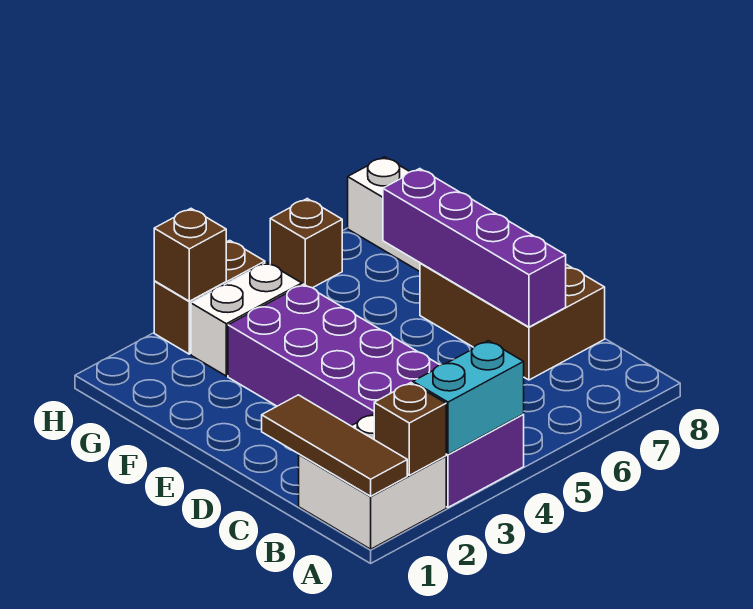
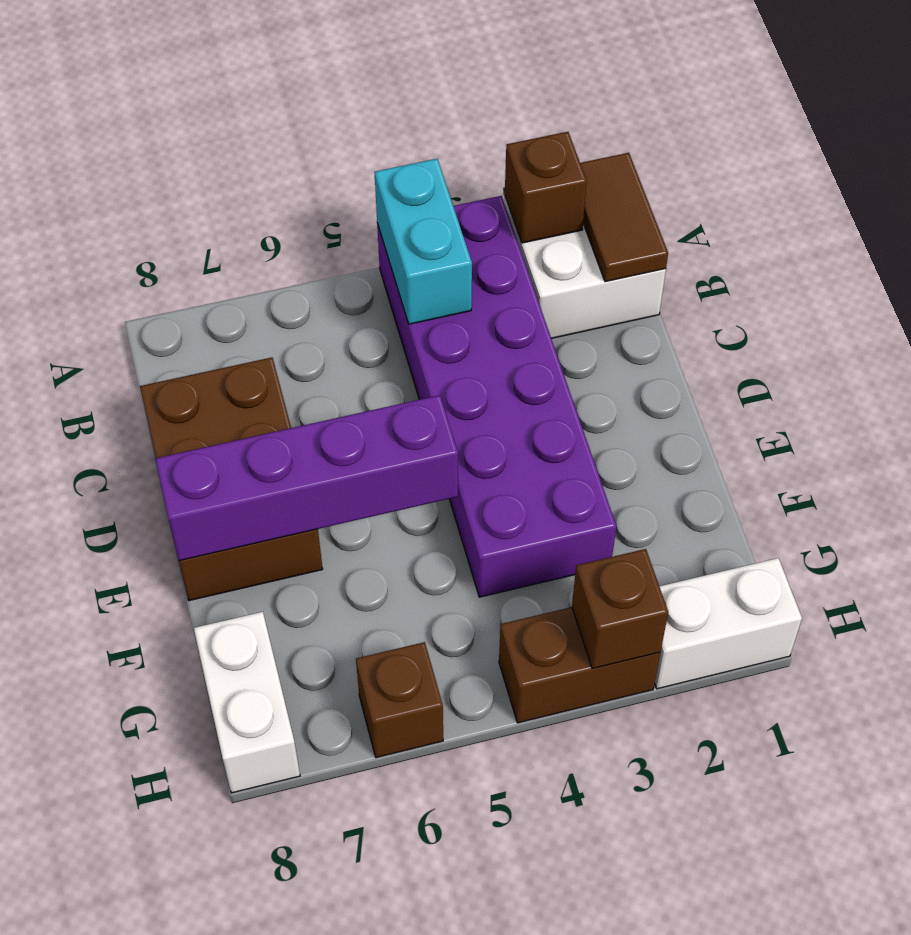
brown tile A1:C1 level 2 -> brown tile A1:B1 level 2
cyan brick A3:A4 level 2 -> cyan brick A4:B4 level 2
purple brick C7:F7 level 2 -> purple brick E5:E8 level 2
white brick G3:G4 level 1 -> white brick H1:H2 level 1

